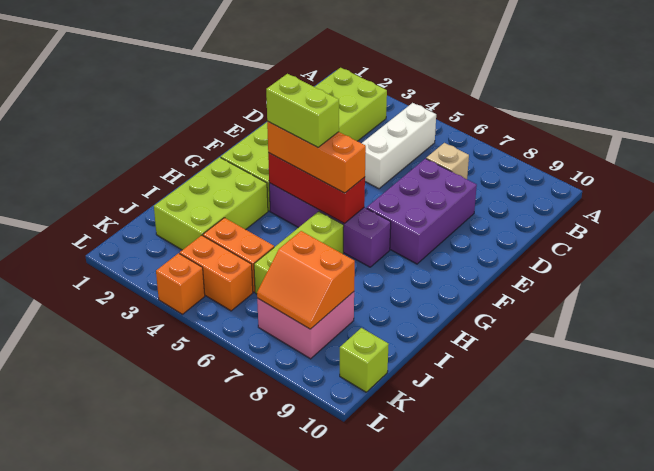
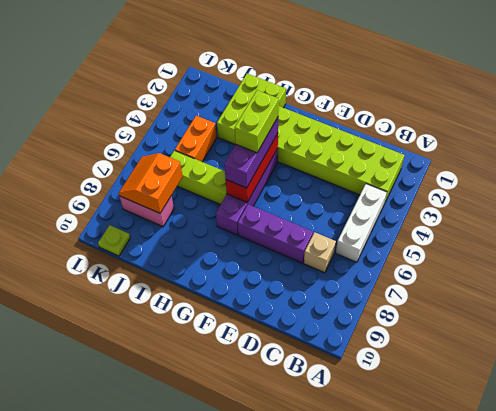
white brick B5:D5 level 1 -> white brick B4:B6 level 1
purple brick D7:F8 level 1 -> purple brick D7:F7 level 1
orange brick G4:G6 level 3 -> purple brick G4:G6 level 3
lime brick H2:J3 level 1 -> lime brick H1:I3 level 1
pink brick J7:K8 level 1 -> pink brick J8:K8 level 1
orange brick K4:K5 level 1 -> none
lime brick K10 level 1 -> lime plate K10 level 1
orange brick L4 level 1 -> none

